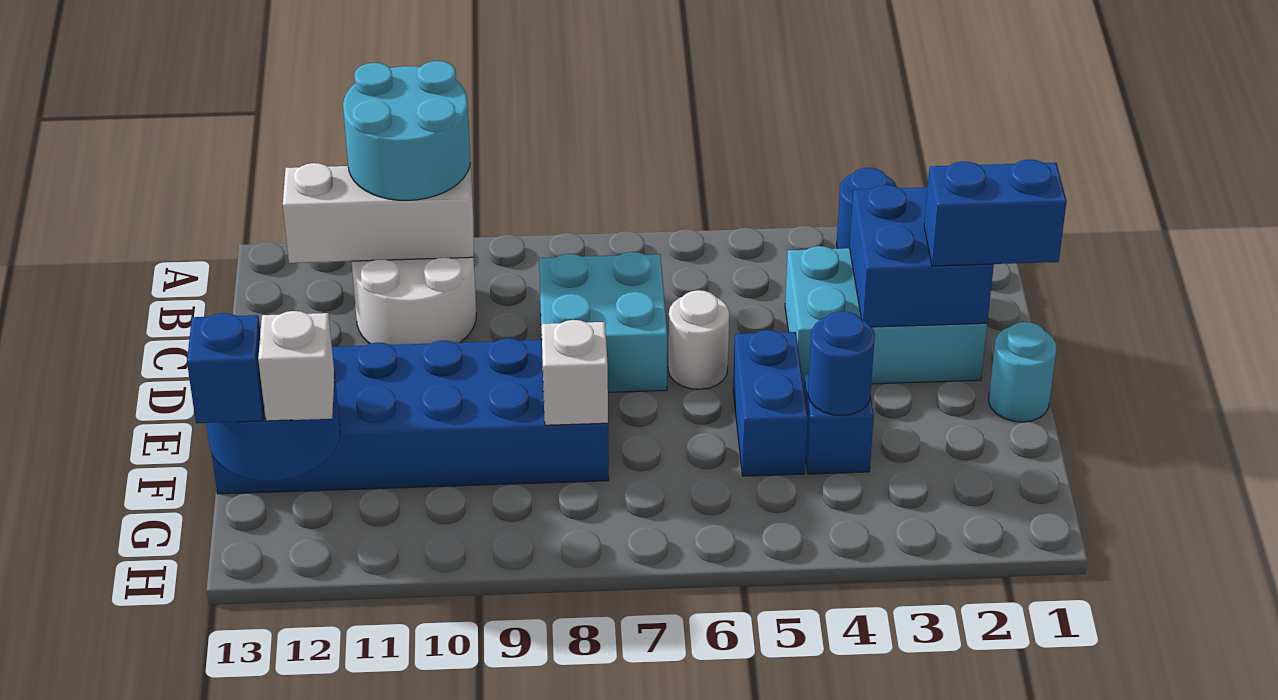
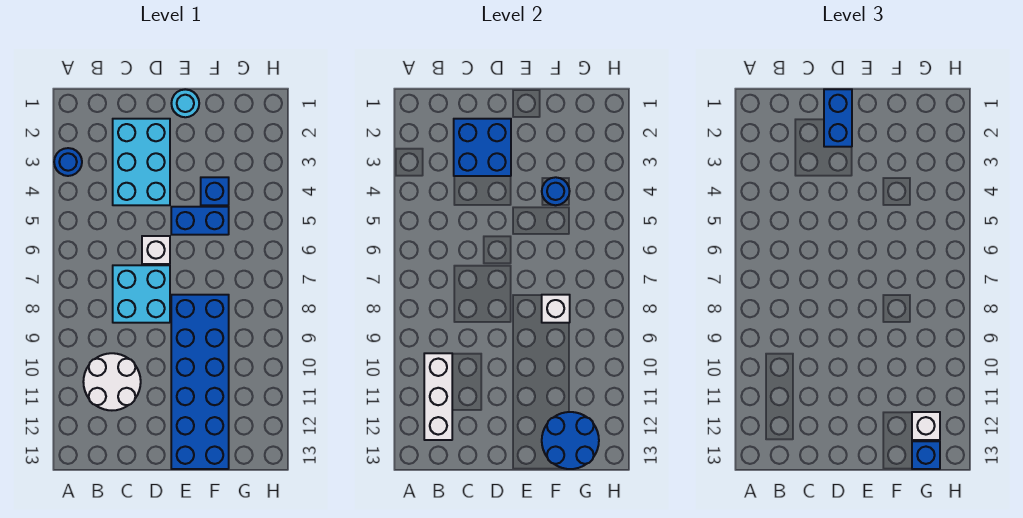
cyan round brick A10:B11 level 3 -> none
white round brick D6 level 1 -> white brick D6 level 1

